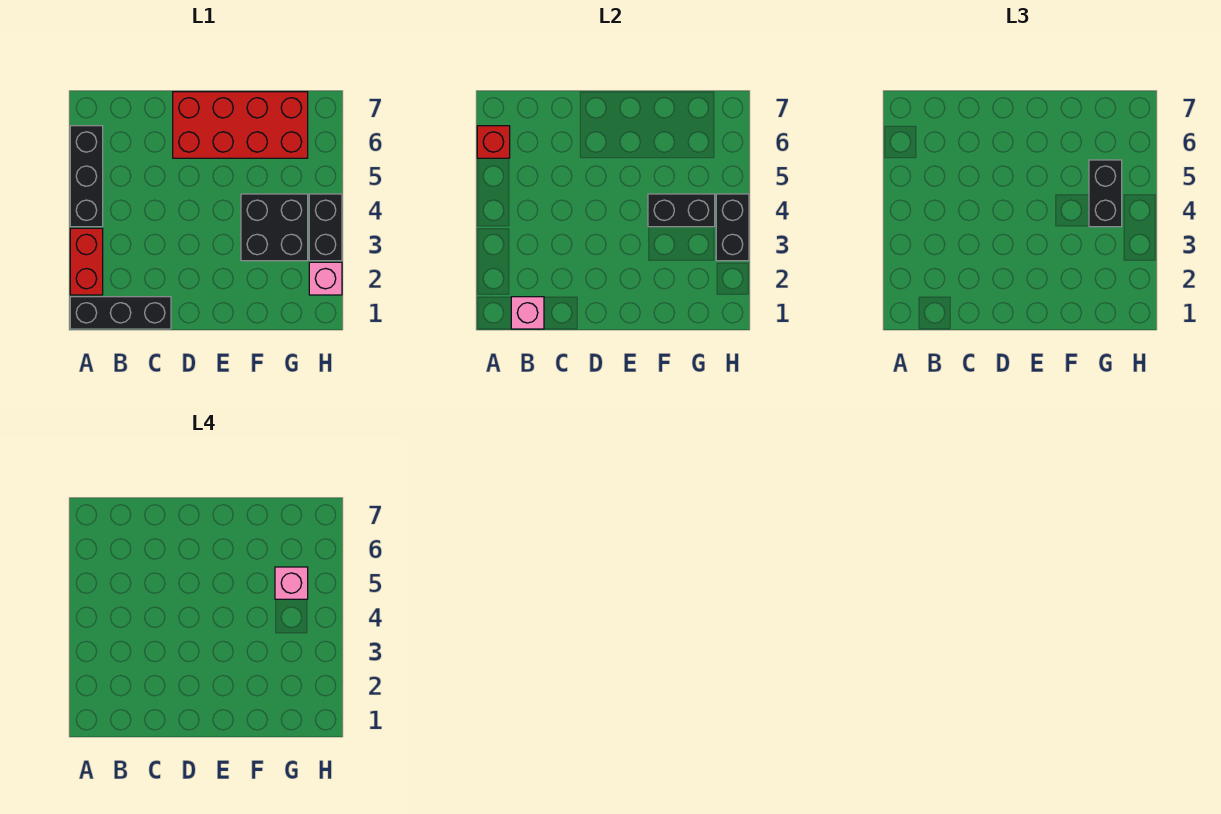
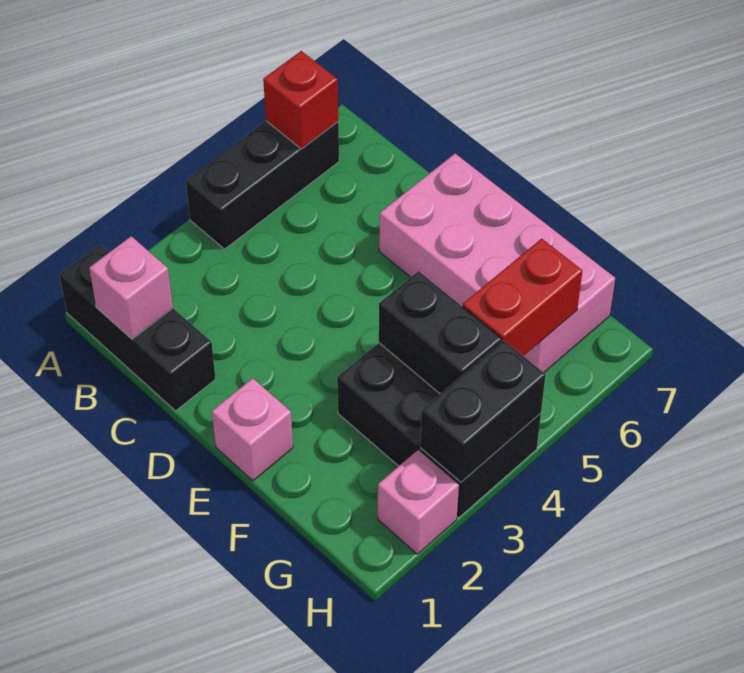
red brick A2:A3 level 1 -> red brick G5:G6 level 2
red brick D6:G7 level 1 -> pink brick D6:G7 level 1
black brick G4:G5 level 3 -> none
pink brick G5 level 4 -> pink brick E1 level 1

